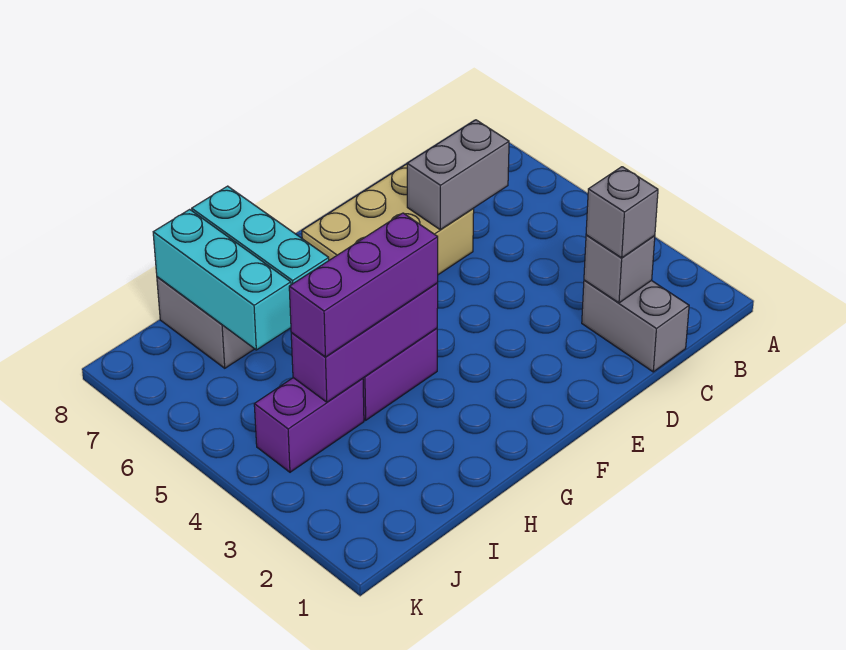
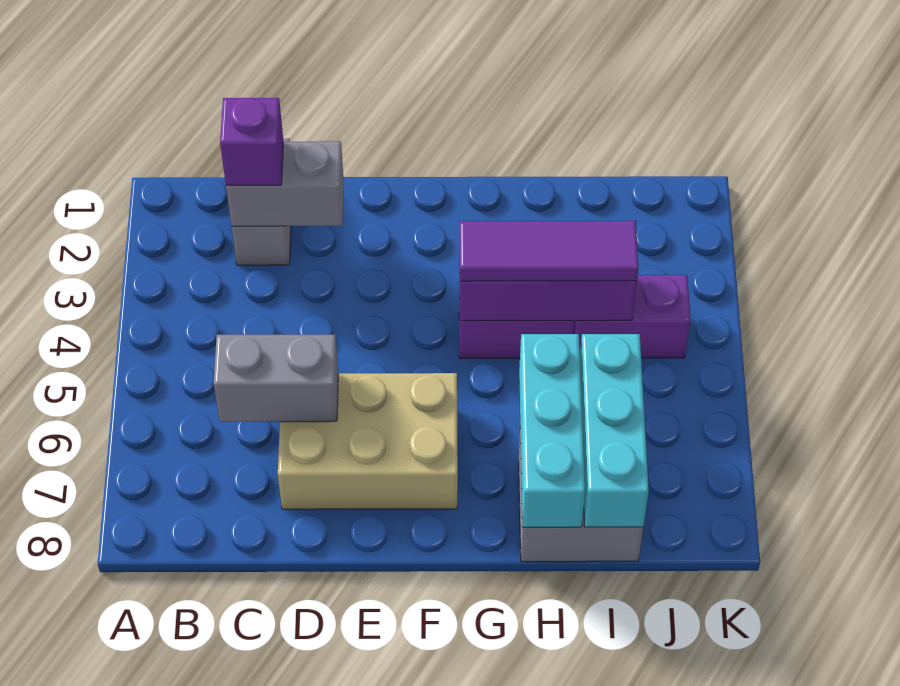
grey brick C2 level 2 -> grey brick C2:D2 level 2
grey brick C2 level 3 -> purple brick C2 level 3
purple brick G4:I4 level 3 -> purple tile G4:I4 level 3

